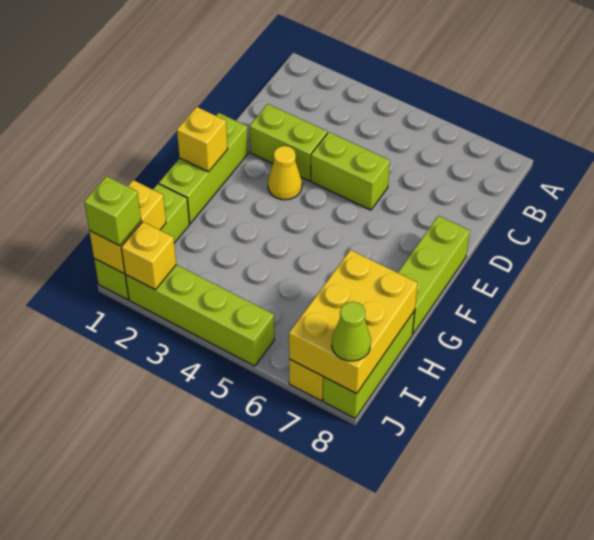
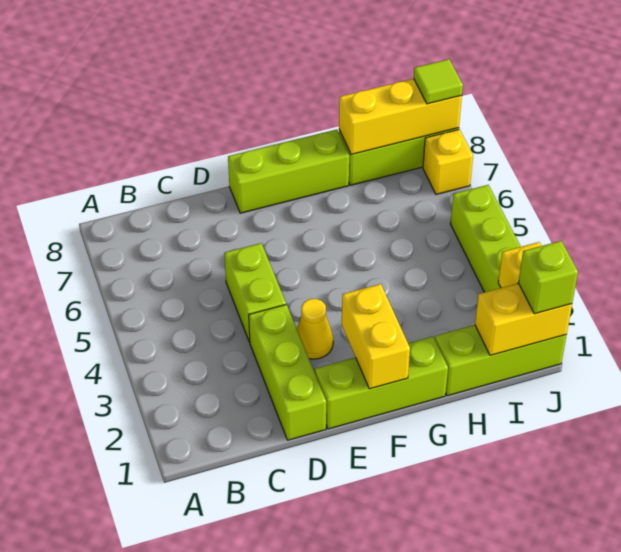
lime brick D2:D3 level 1 -> lime brick D1:D3 level 1
yellow brick F1 level 2 -> yellow brick F1:F2 level 2
yellow brick H7:J8 level 2 -> yellow brick H8:J8 level 2
lime cone J8 level 3 -> lime tile J8 level 3

